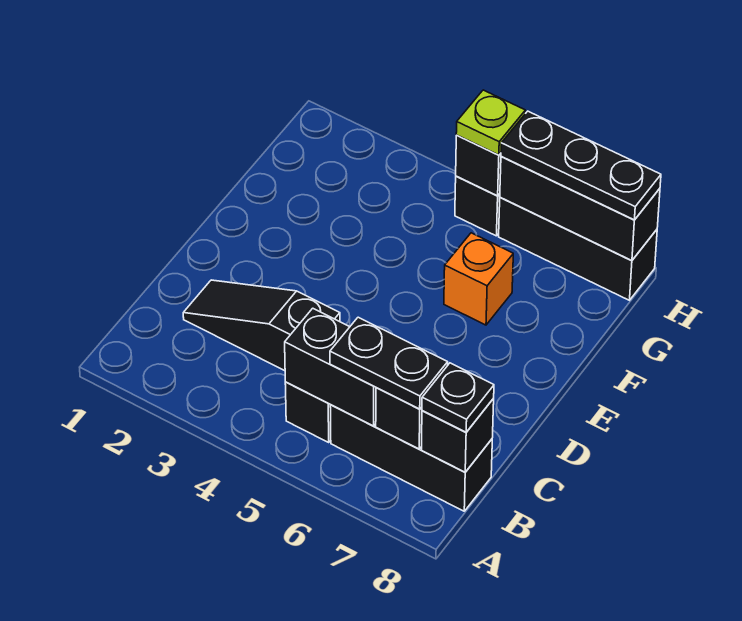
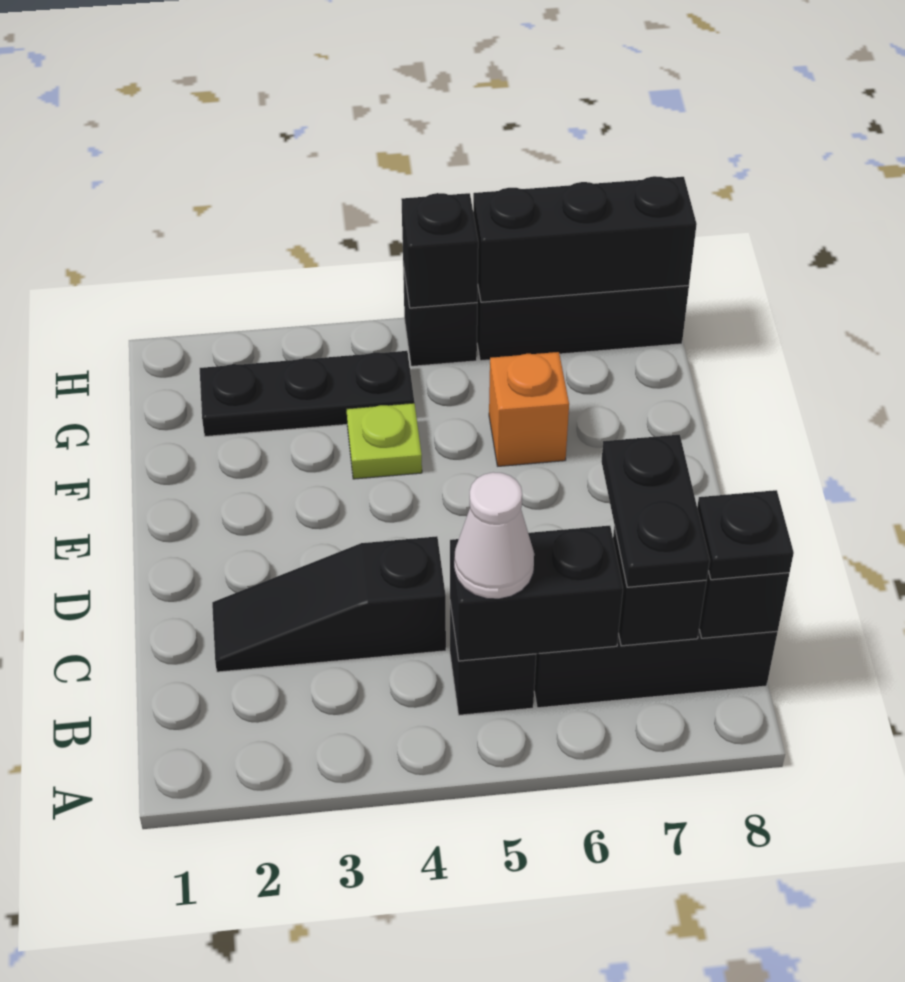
none -> white cone B5 level 3
black plate B6:B7 level 3 -> black plate B7:C7 level 3
lime plate H5 level 3 -> lime plate F4 level 1
black plate H6:H8 level 3 -> black plate G2:G4 level 1

